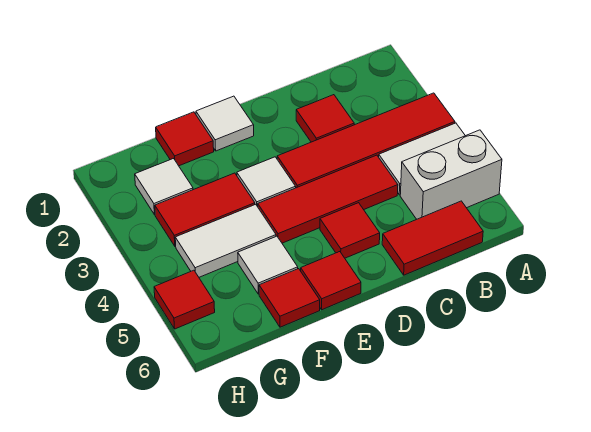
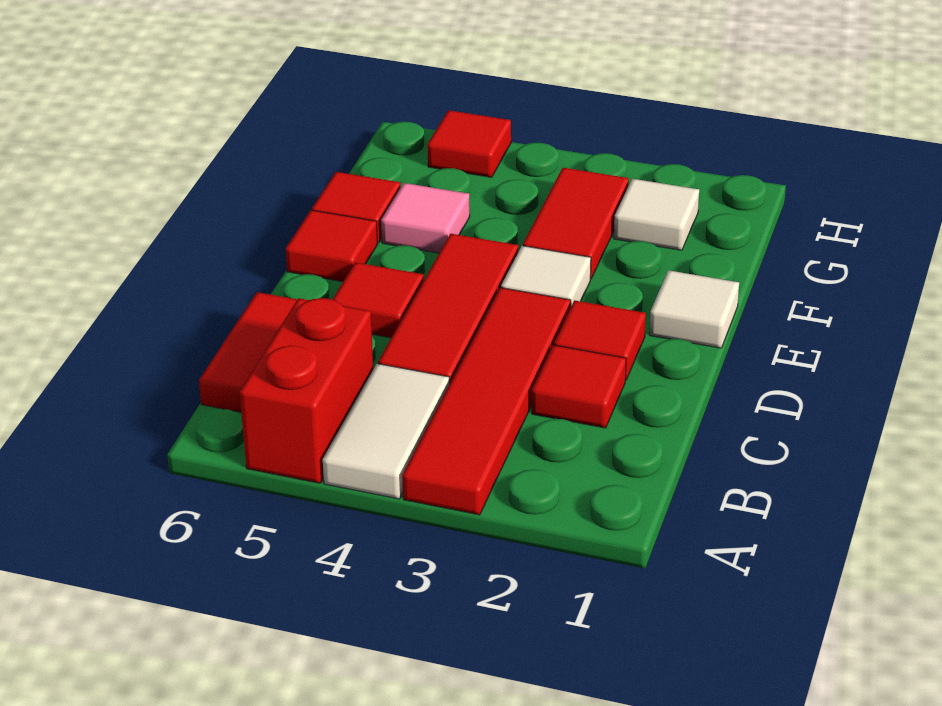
white brick A5:B5 level 1 -> red brick A5:B5 level 1
red tile F1 level 1 -> red tile D2 level 1
white tile F4:G4 level 1 -> none
white tile F5 level 1 -> pink tile F5 level 1

